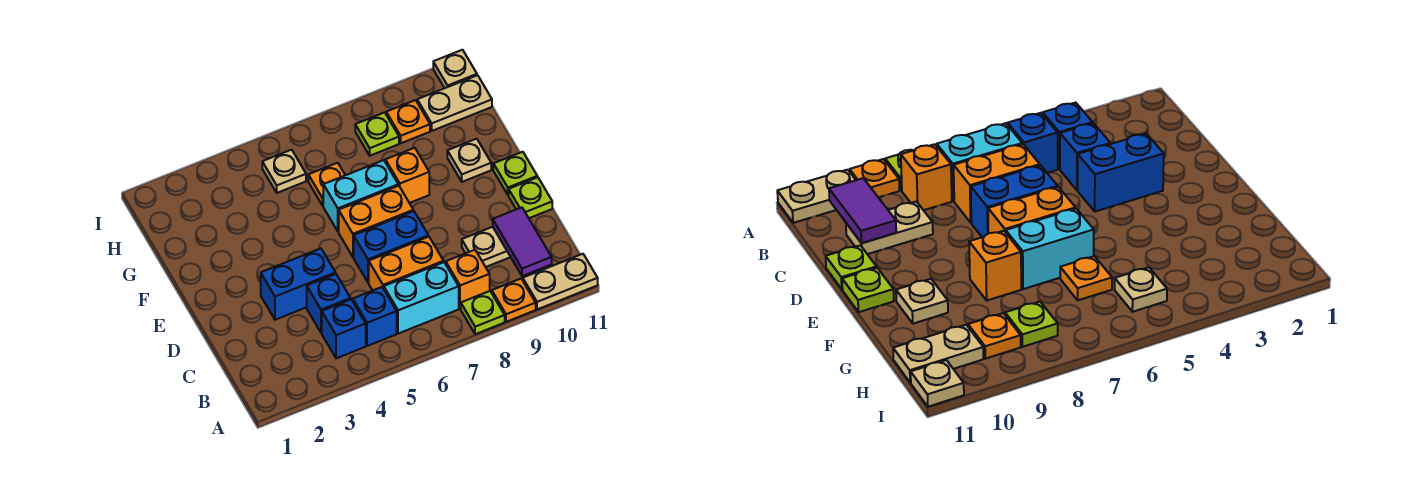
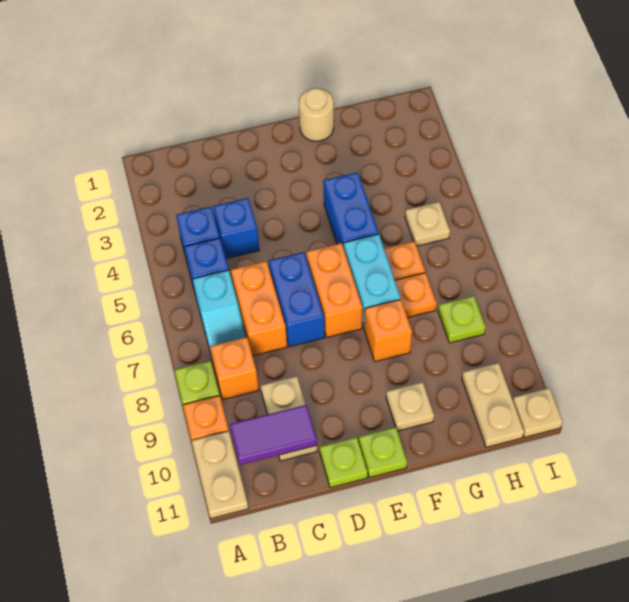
cyan brick B6:B7 level 1 -> cyan slope B6:B7 level 1 top 6
blue brick D3:D4 level 1 -> blue brick F4:F5 level 1
none -> tan round brick F1 level 1
orange plate H9 level 1 -> orange plate G7 level 1

